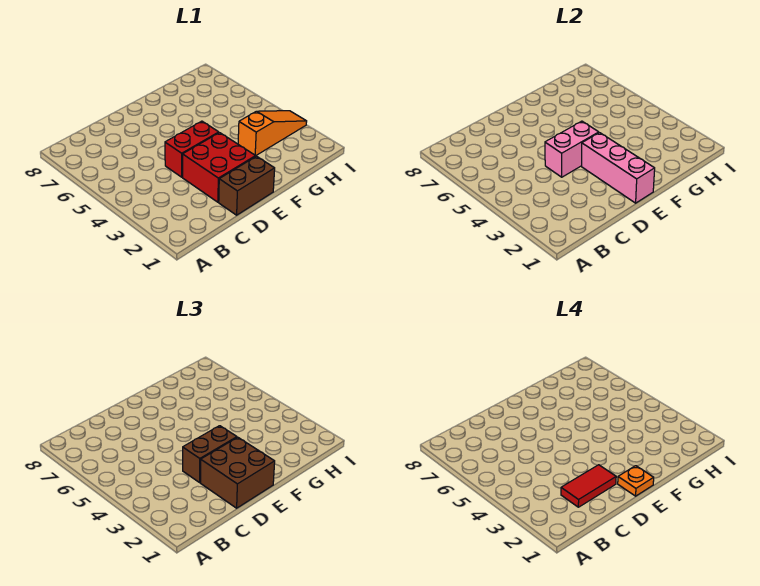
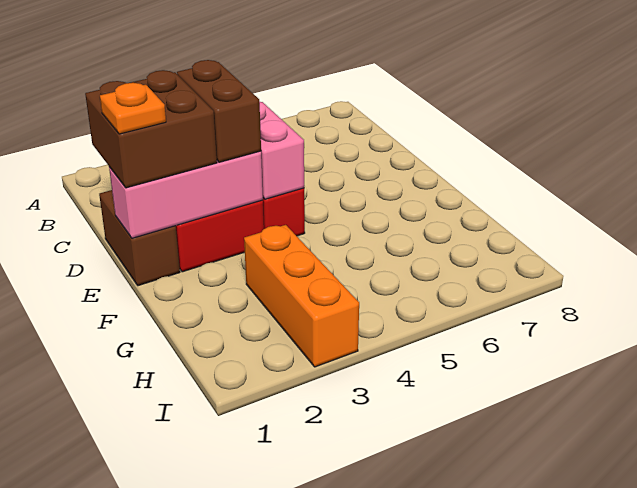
red tile C2:D2 level 4 -> none
orange slope G3:I3 level 1 top G -> orange brick G3:I3 level 1

